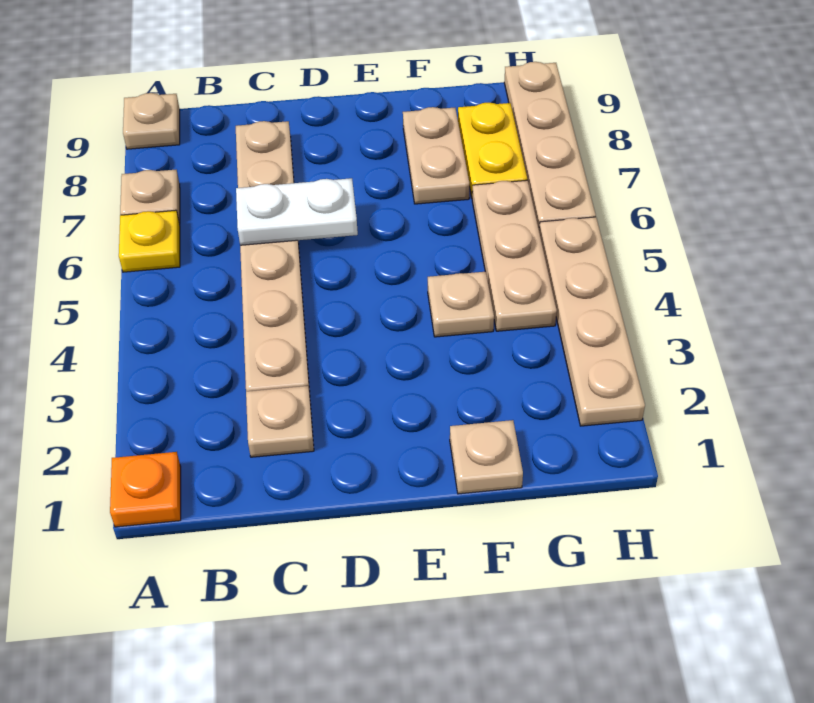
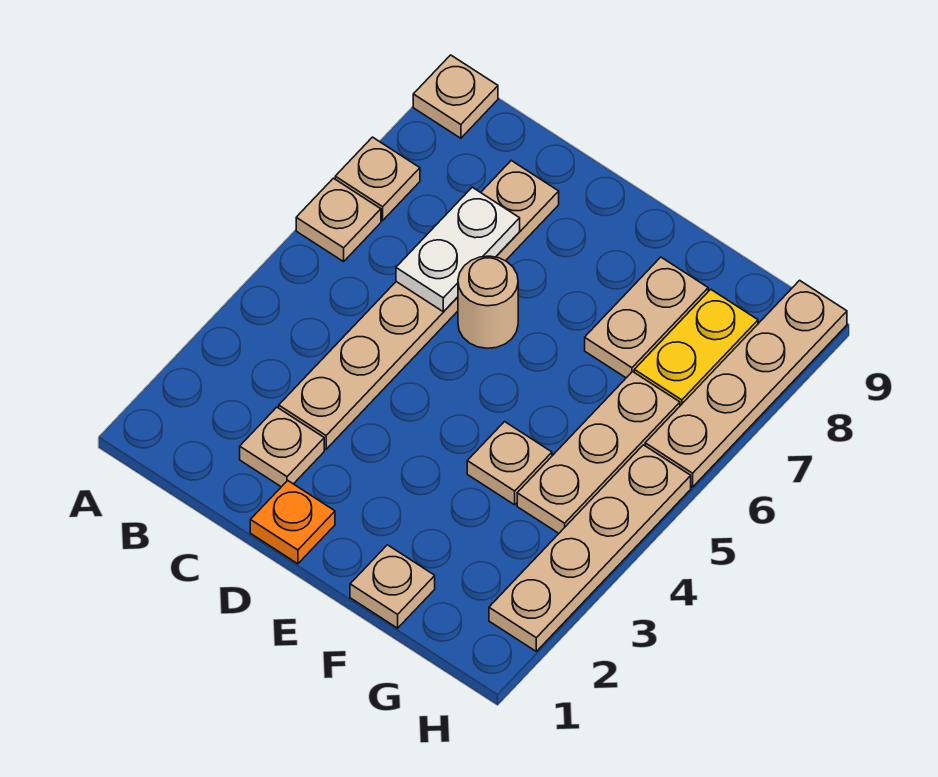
orange plate A1 level 1 -> orange plate D1 level 1
yellow plate A6 level 1 -> tan plate A6 level 1
white plate C6:D6 level 2 -> white plate C6:C7 level 2
none -> tan round brick D6 level 1

